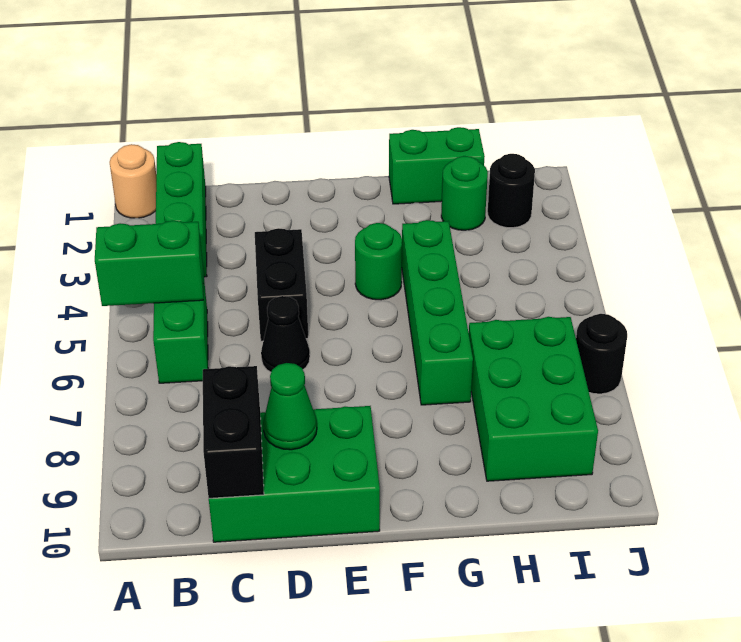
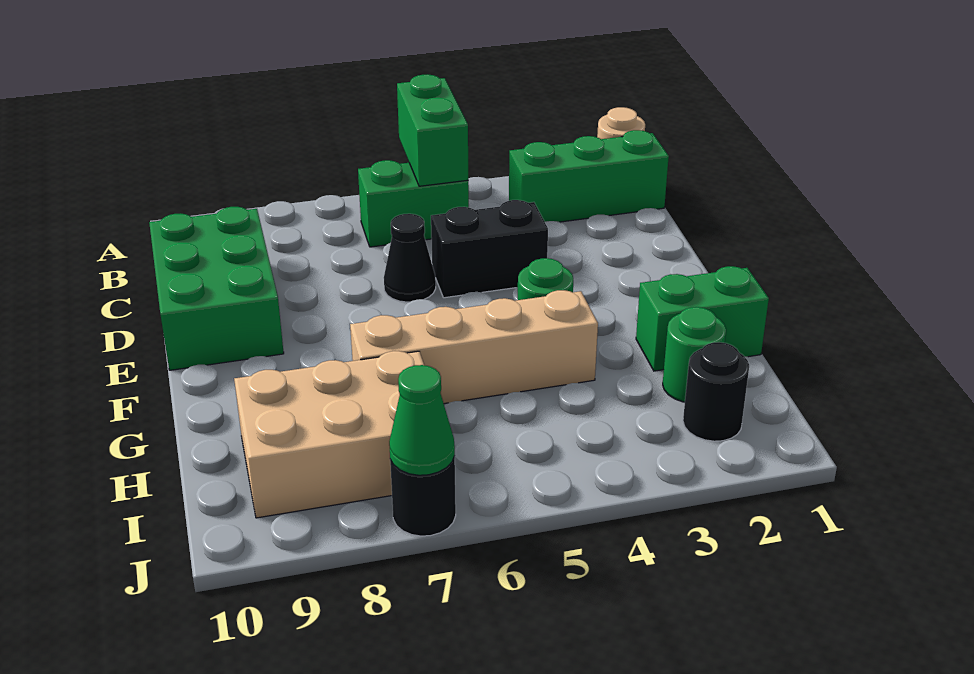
black brick C9:C10 level 2 -> none
green cone D9 level 2 -> green cone J7 level 2
green brick G1:H1 level 1 -> green brick G1:G2 level 1
green brick G4:G7 level 1 -> tan brick G4:G7 level 1
green brick H7:I9 level 1 -> tan brick H7:I9 level 1

